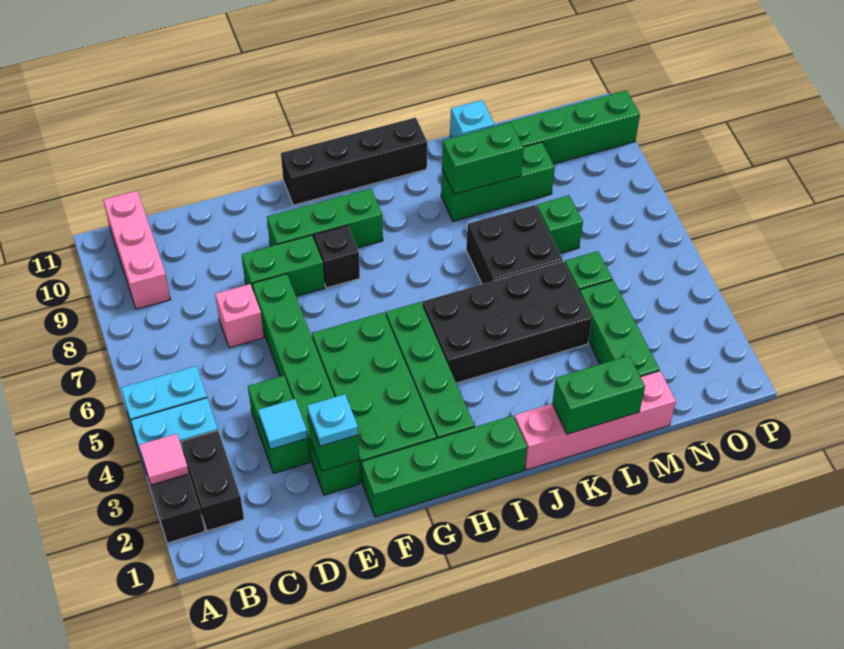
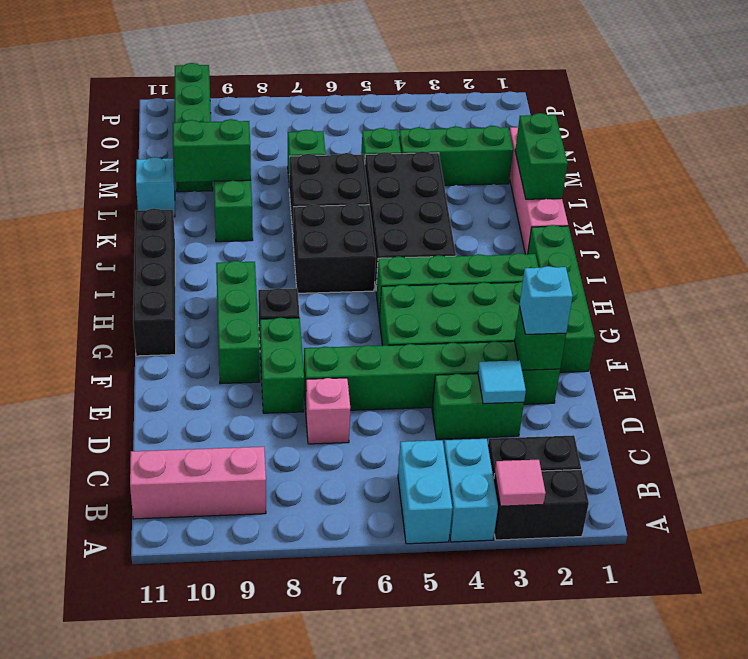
cyan plate E2 level 3 -> cyan brick E2 level 3
none -> black brick I6:J7 level 1
green brick K9:L9 level 2 -> green brick L9:L10 level 2

